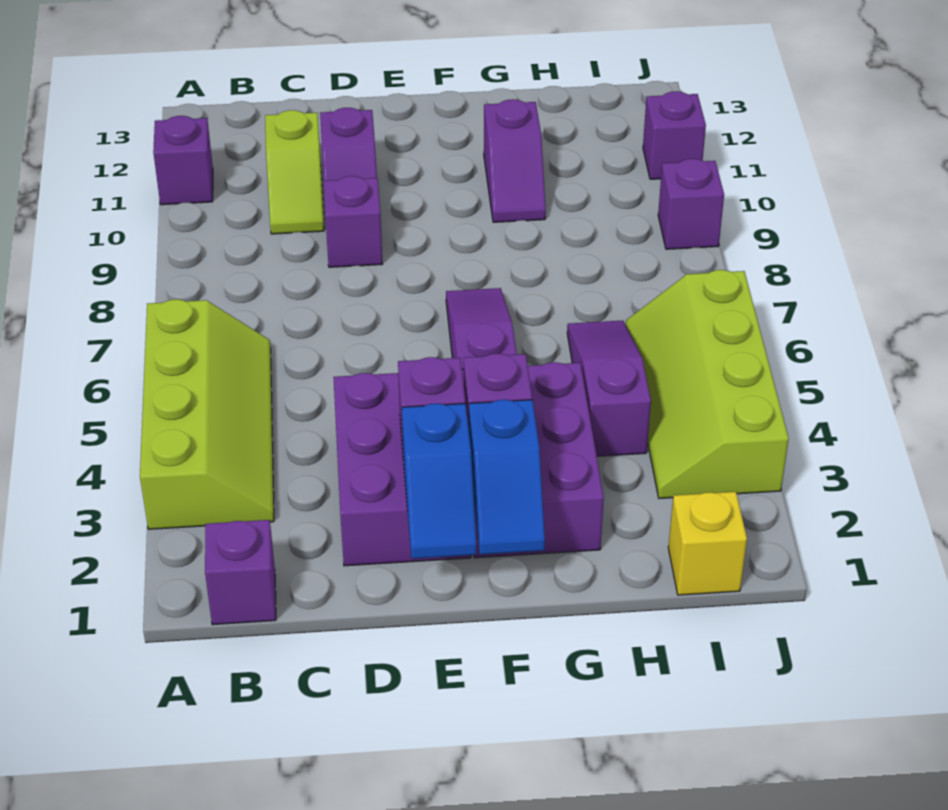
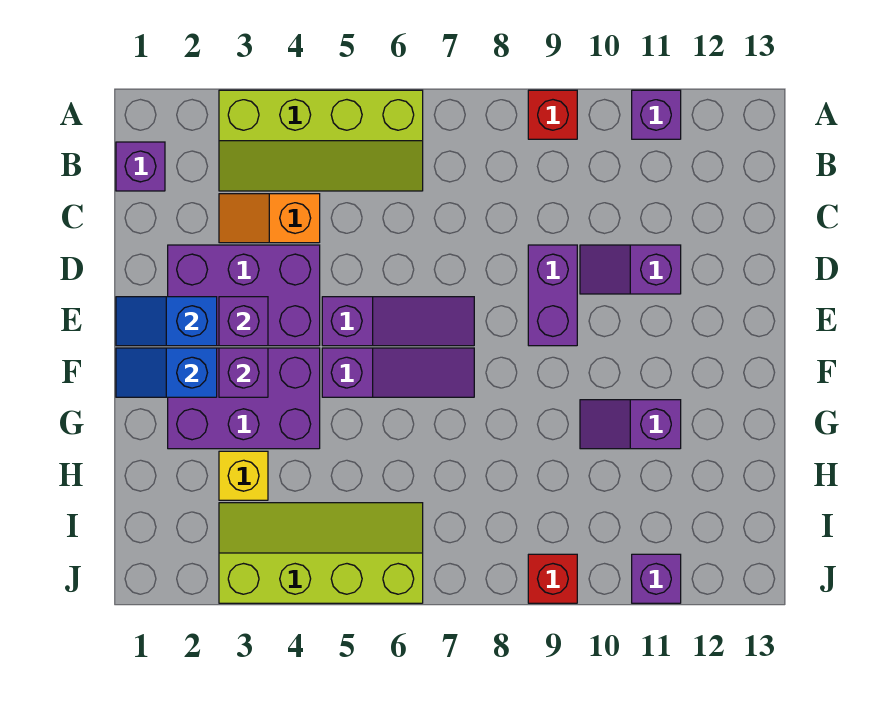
none -> red brick A9 level 1
none -> orange slope C3:C4 level 1 top 4
lime slope C10:C11 level 1 top 11 -> none
purple brick D9 level 1 -> purple brick D9:E9 level 1
purple slope H4:H6 level 1 top 4 -> purple slope E5:E7 level 1 top 5
yellow brick I1 level 1 -> yellow brick H3 level 1
purple brick J9 level 1 -> red brick J9 level 1

